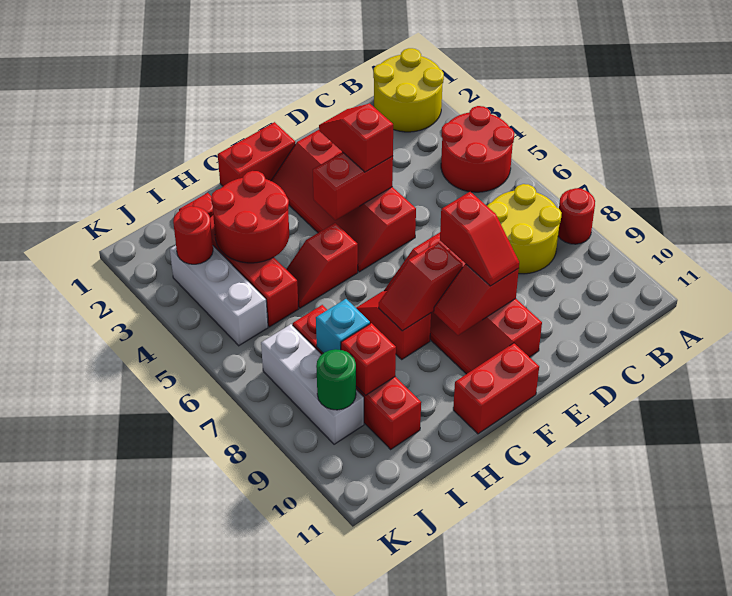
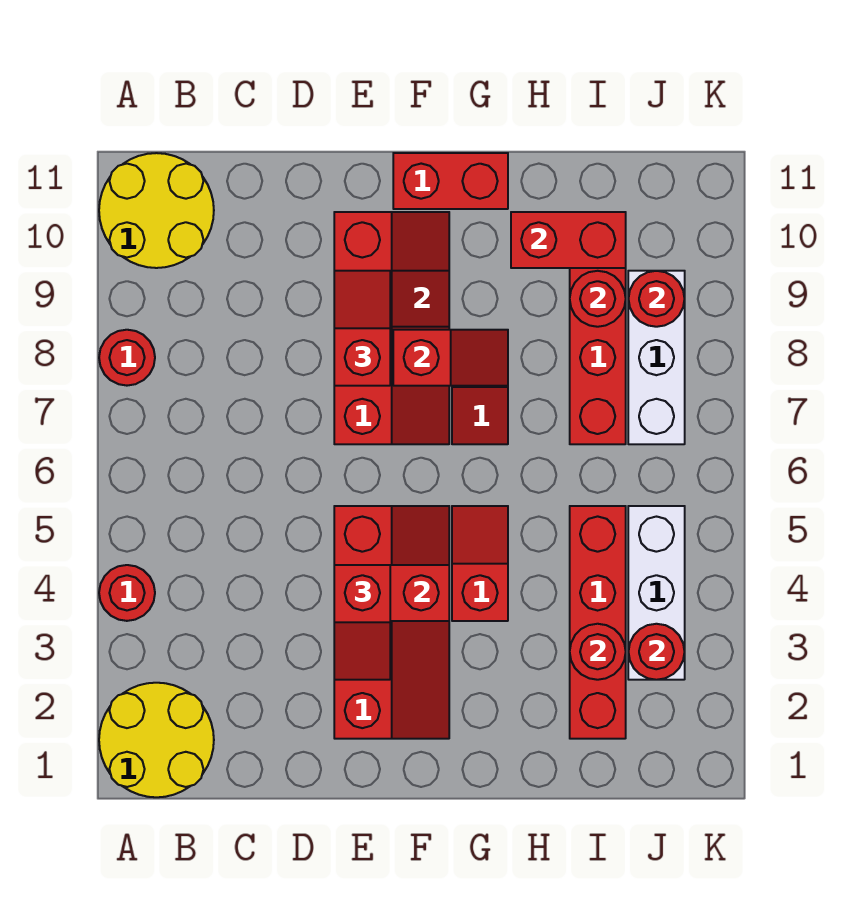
red round brick A4:B5 level 1 -> red round brick A4 level 1
yellow round brick B7:C8 level 1 -> yellow round brick A10:B11 level 1
red brick F1:G1 level 1 -> red brick H10:I10 level 2
red slope G5:H5 level 1 top G -> red slope G4:G5 level 1 top 4
red round brick H3:I4 level 2 -> red round brick I3 level 2
cyan brick I8 level 2 -> none
red brick I9 level 2 -> red round brick I9 level 2
green round brick J9 level 2 -> red round brick J9 level 2

